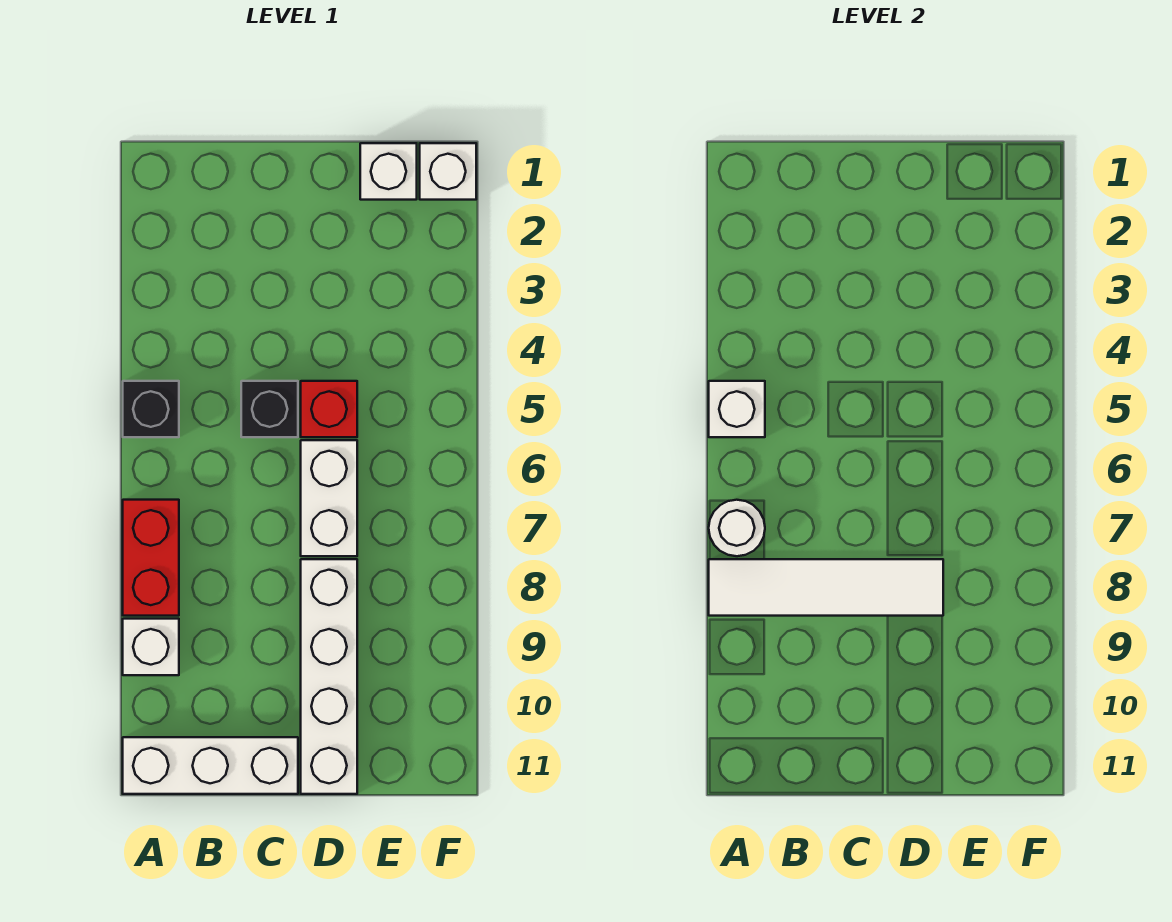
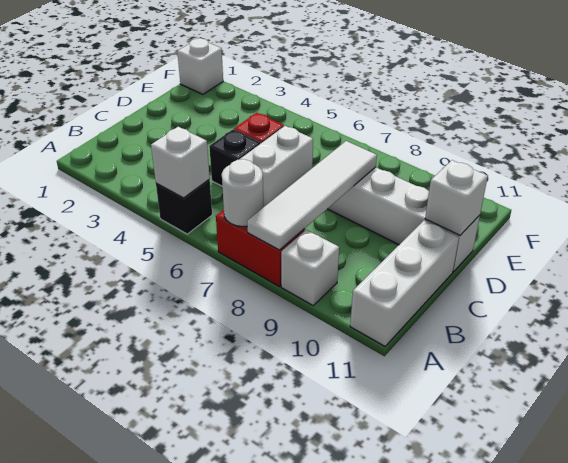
white brick D6:D7 level 1 -> white brick C6:D6 level 1
white brick E1 level 1 -> white brick D11 level 2

